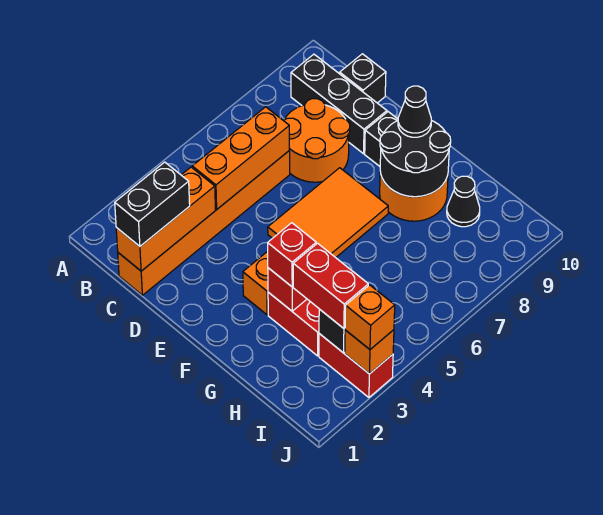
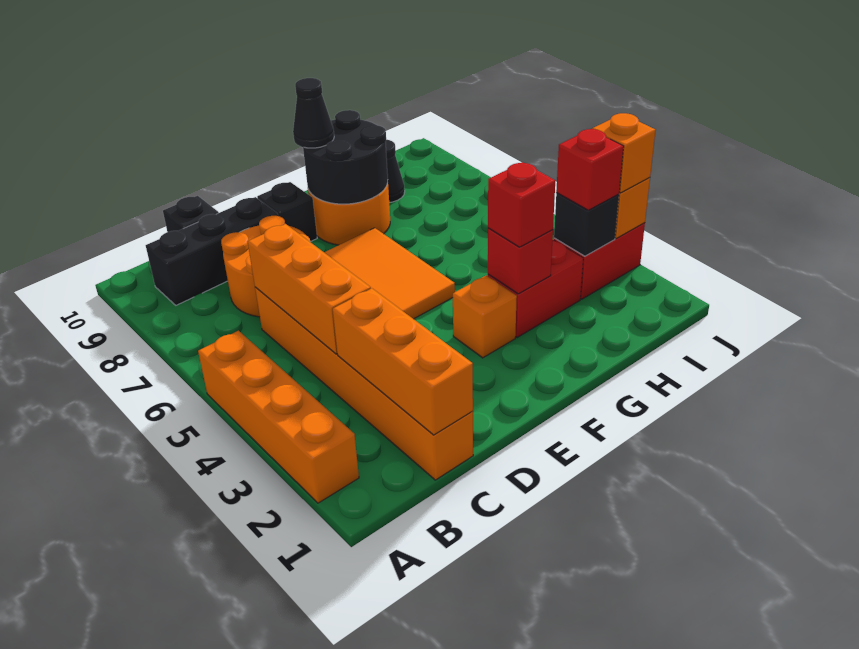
none -> orange brick A2:A5 level 1
black brick C1:C2 level 3 -> none
red brick H3:I3 level 3 -> red brick I3 level 3

